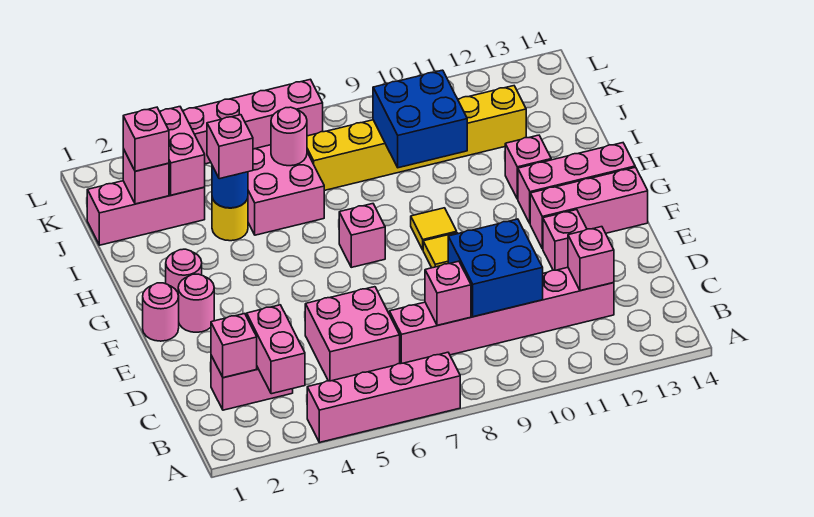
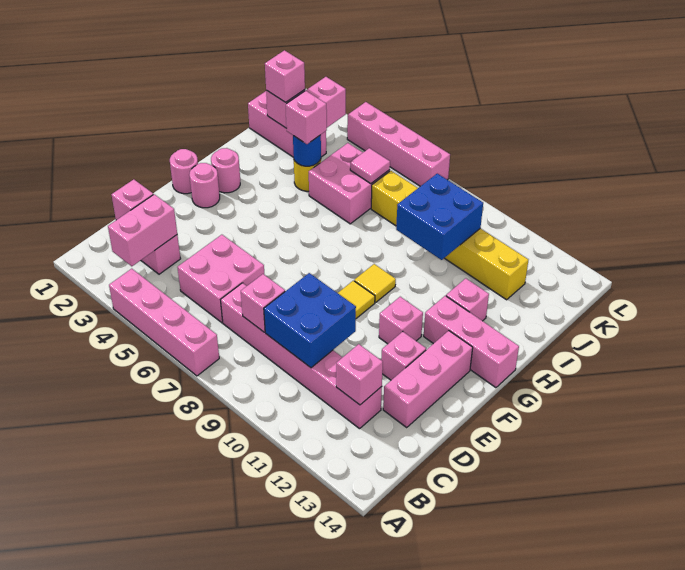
pink brick F12:F14 level 1 -> pink brick D13:F13 level 1
pink brick G7 level 1 -> pink brick F11 level 1
pink round brick J6 level 2 -> pink tile J6 level 2

